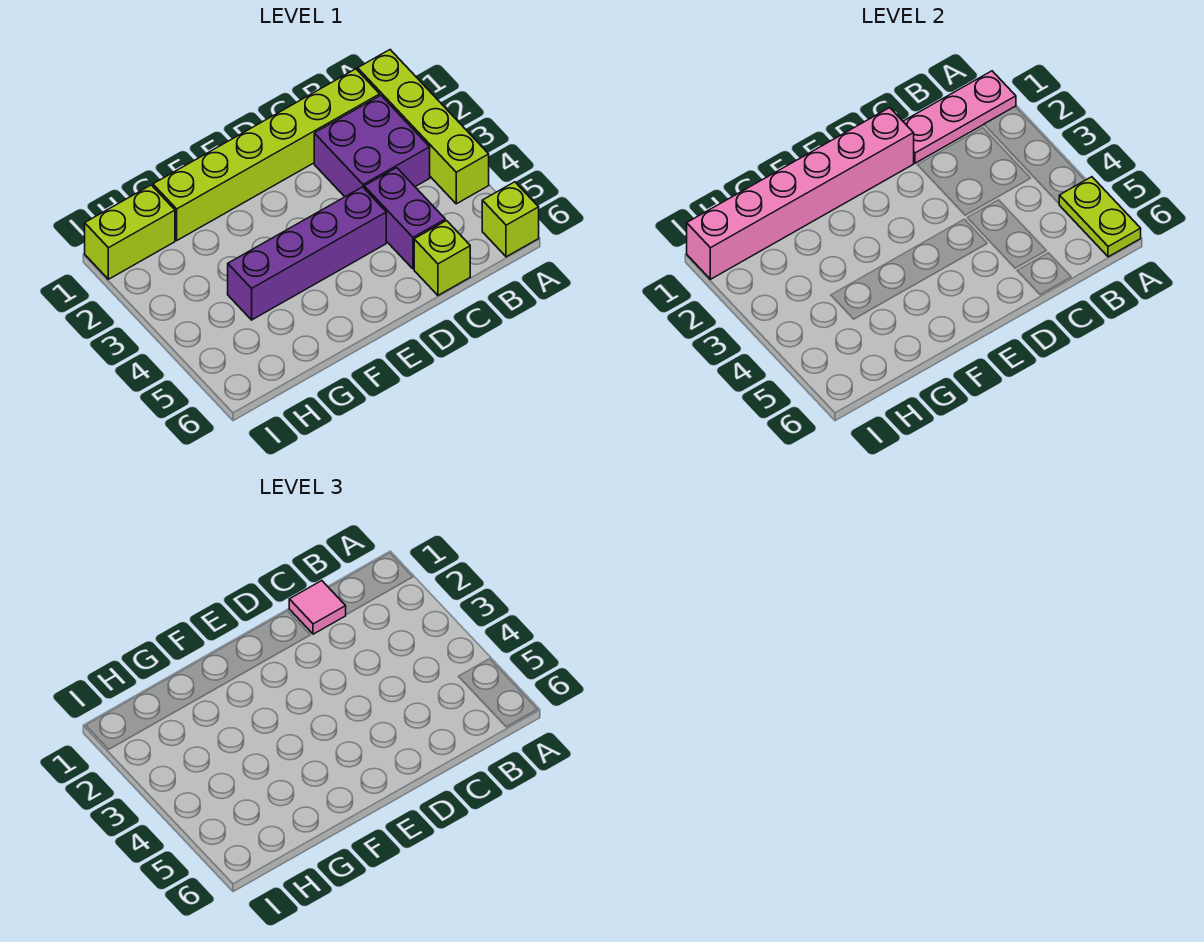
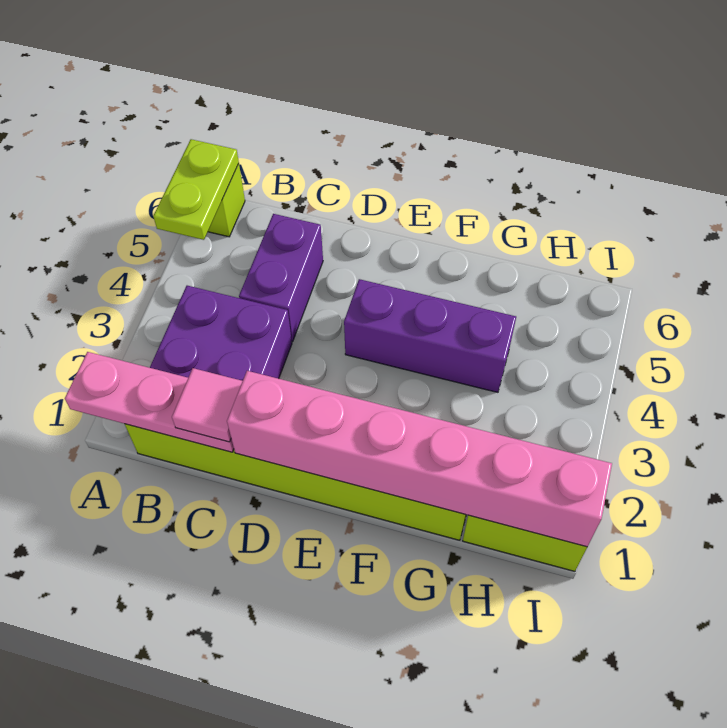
lime brick A1:A4 level 1 -> none
lime brick C6 level 1 -> none
purple brick D4:G4 level 1 -> purple brick E4:G4 level 1

